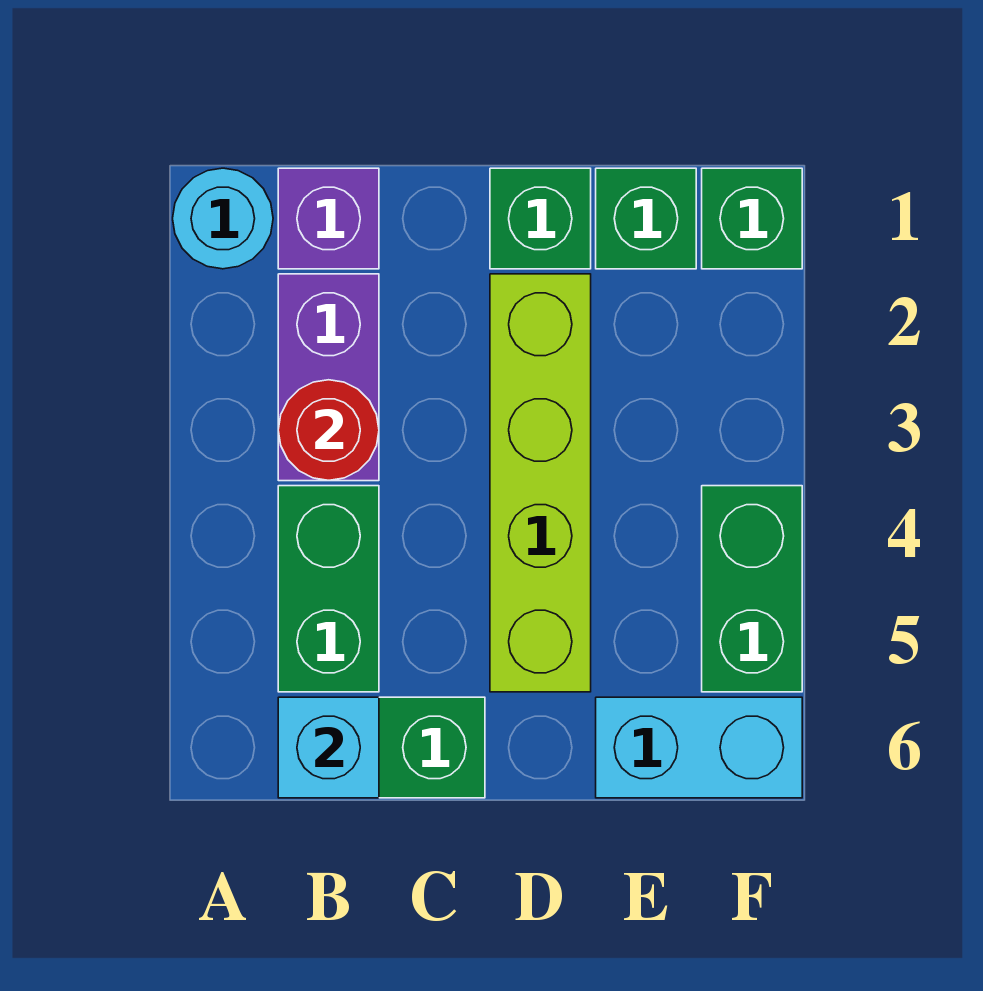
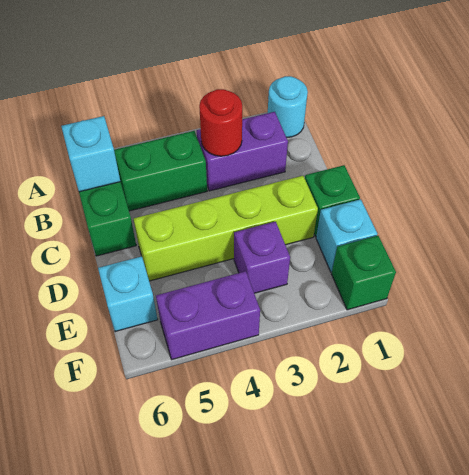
purple brick B1 level 1 -> purple brick E3 level 1
green brick E1 level 1 -> cyan brick E1 level 1
cyan brick E6:F6 level 1 -> cyan brick E6 level 1
green brick F4:F5 level 1 -> purple brick F4:F5 level 1

